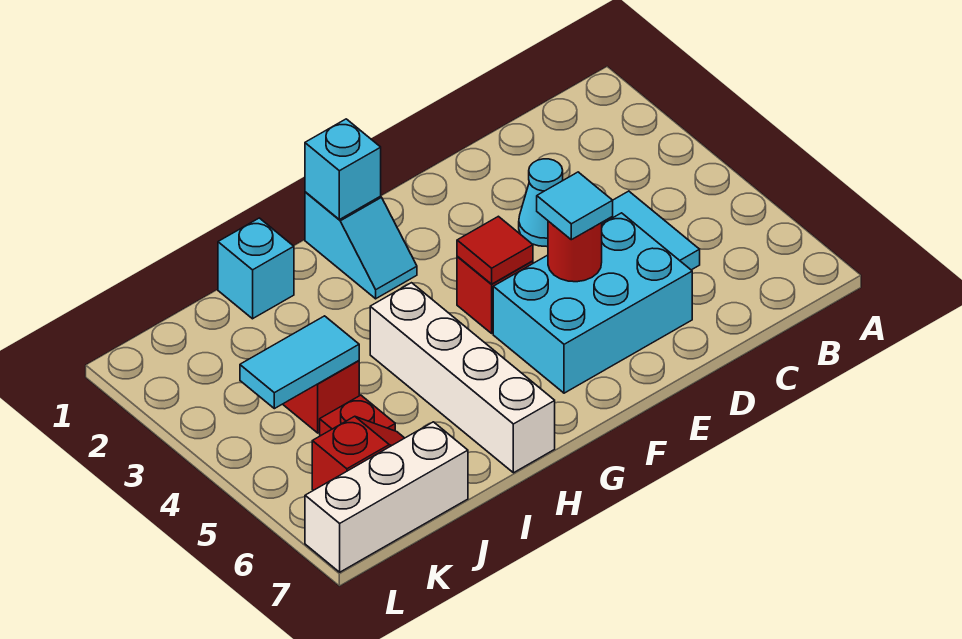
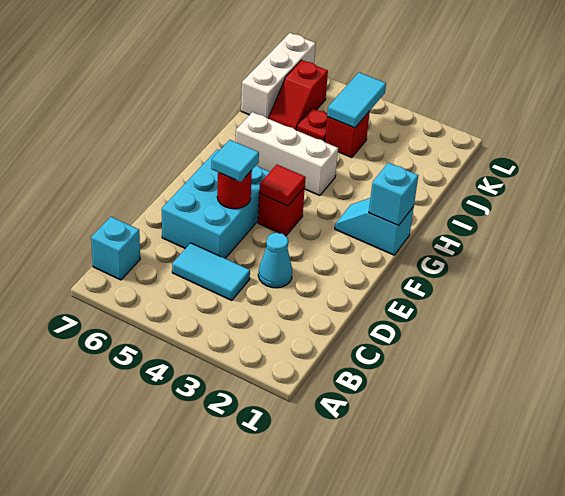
white brick H4:H7 level 1 -> white brick H4:H6 level 1
cyan brick I1 level 1 -> cyan brick B7 level 1

